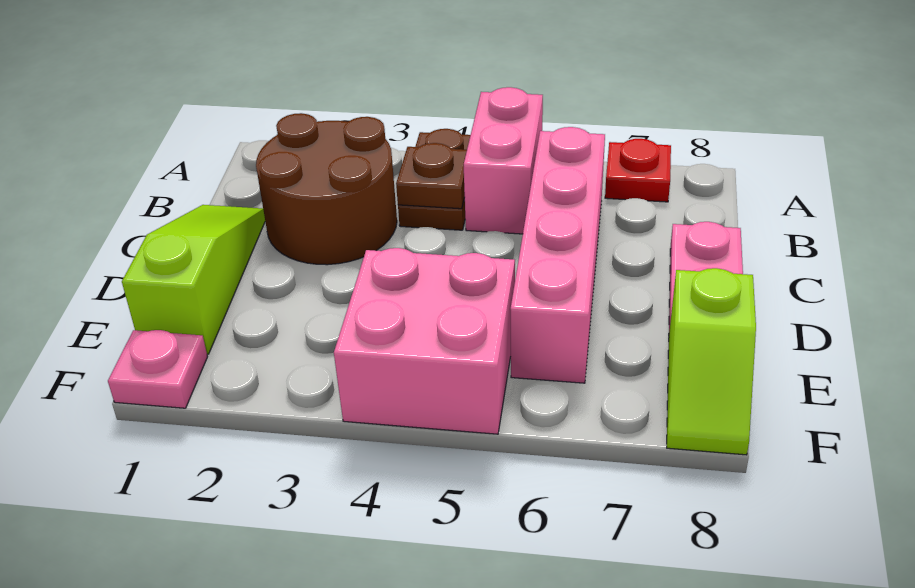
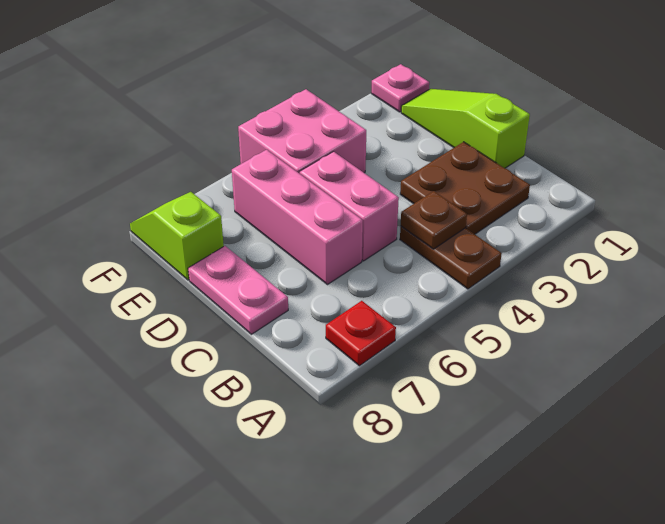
pink brick A5:B5 level 1 -> pink brick C5:D5 level 1
brown round brick B2:C3 level 1 -> brown plate B2:C3 level 1
pink brick B6:E6 level 1 -> pink brick C6:E6 level 1
lime slope C1:E1 level 1 top E -> lime slope C1:E1 level 1 top C

